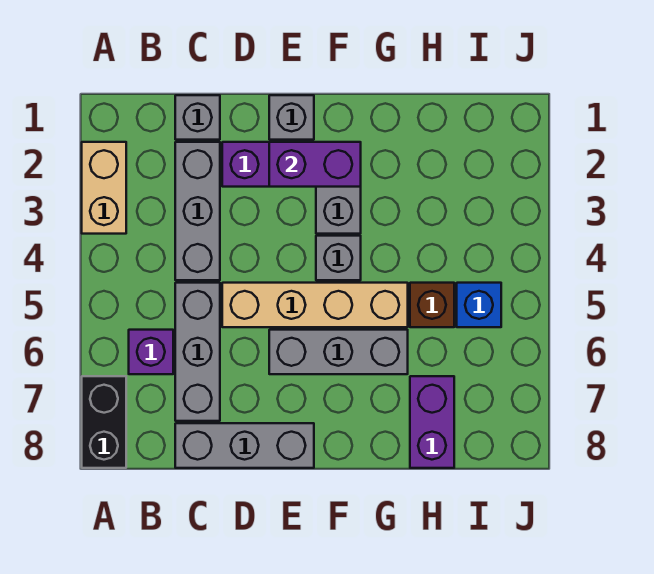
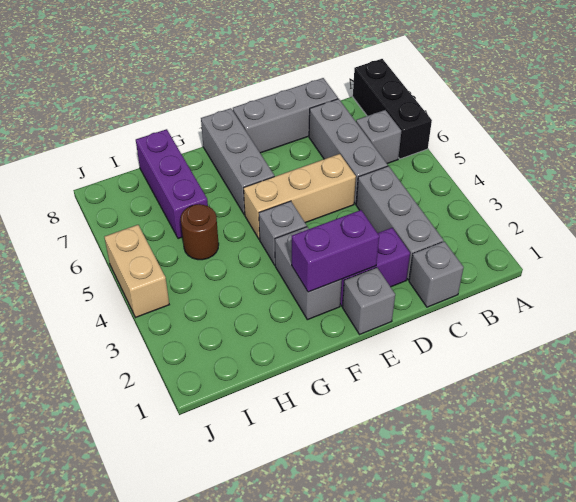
tan brick A2:A3 level 1 -> tan brick J4:J5 level 1
black brick A7:A8 level 1 -> black brick A6:A8 level 1
purple brick B6 level 1 -> grey brick B6 level 1
tan brick D5:G5 level 1 -> tan brick D5:F5 level 1
grey brick E6:G6 level 1 -> grey brick F6:F8 level 1
brown brick H5 level 1 -> brown round brick H5 level 1
purple brick H7:H8 level 1 -> purple brick H6:H8 level 1
blue brick I5 level 1 -> none

